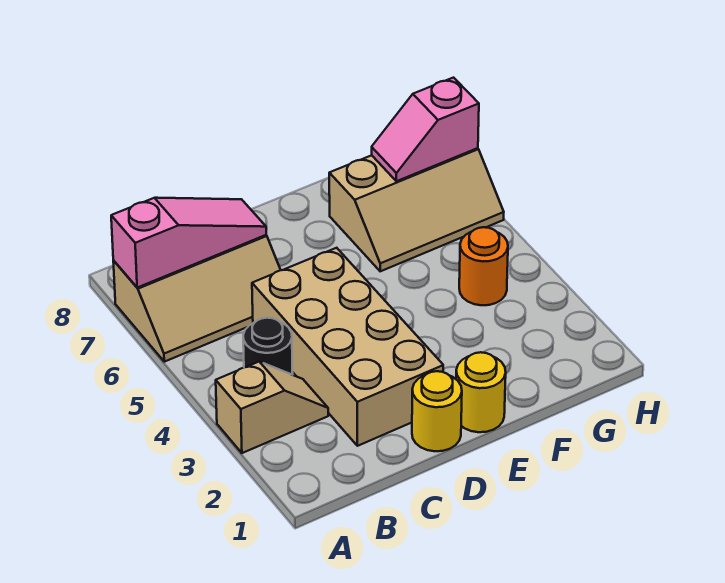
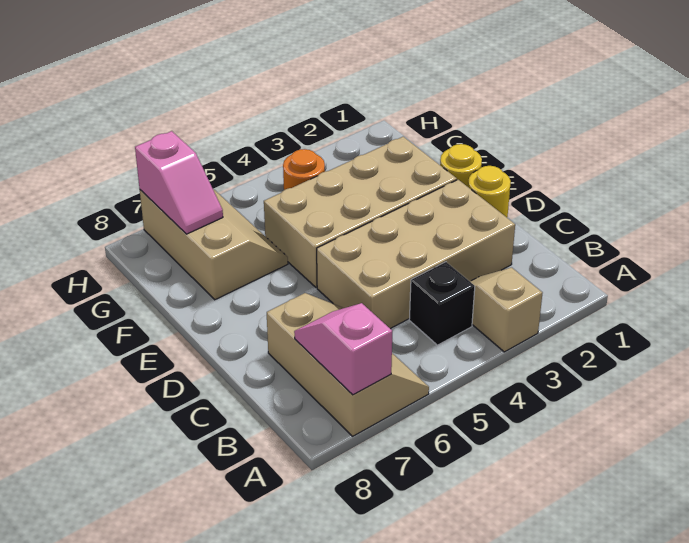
pink slope A7:C7 level 2 top A -> pink slope A7:B7 level 2 top A
black round brick B4 level 1 -> black brick B4 level 1
none -> tan brick E2:F5 level 1

